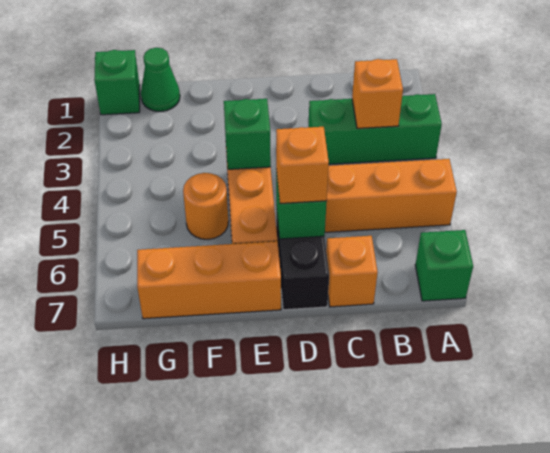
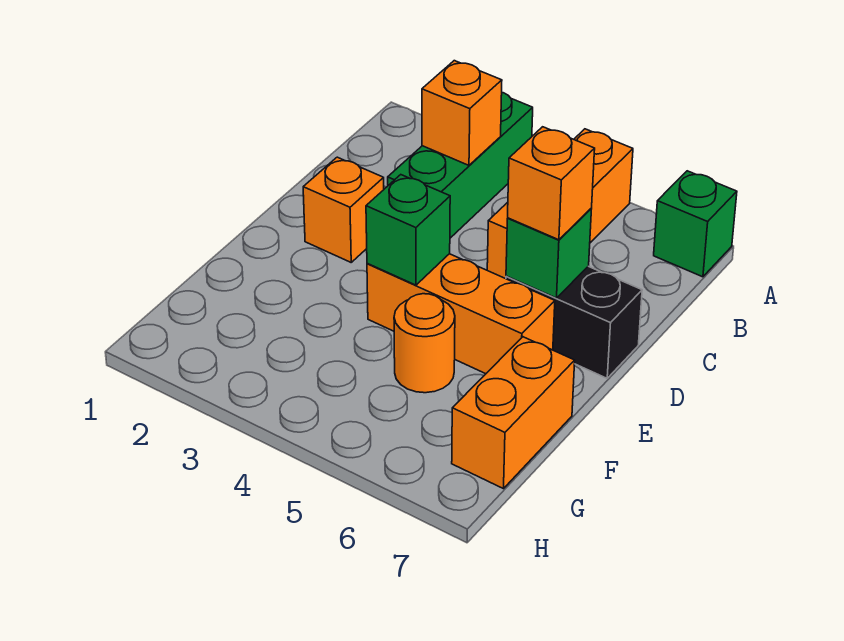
orange brick C7 level 1 -> orange brick D2 level 1
orange brick E7:G7 level 1 -> orange brick F7:G7 level 1
green cone G1 level 1 -> none
green brick H1 level 1 -> none

